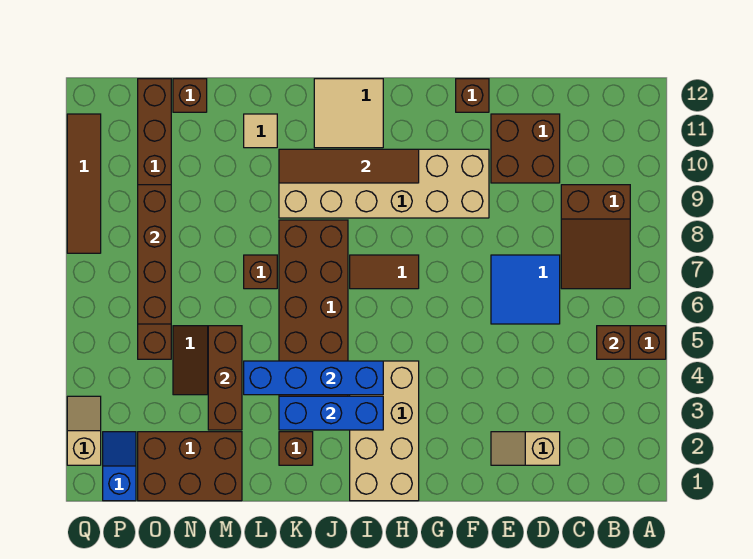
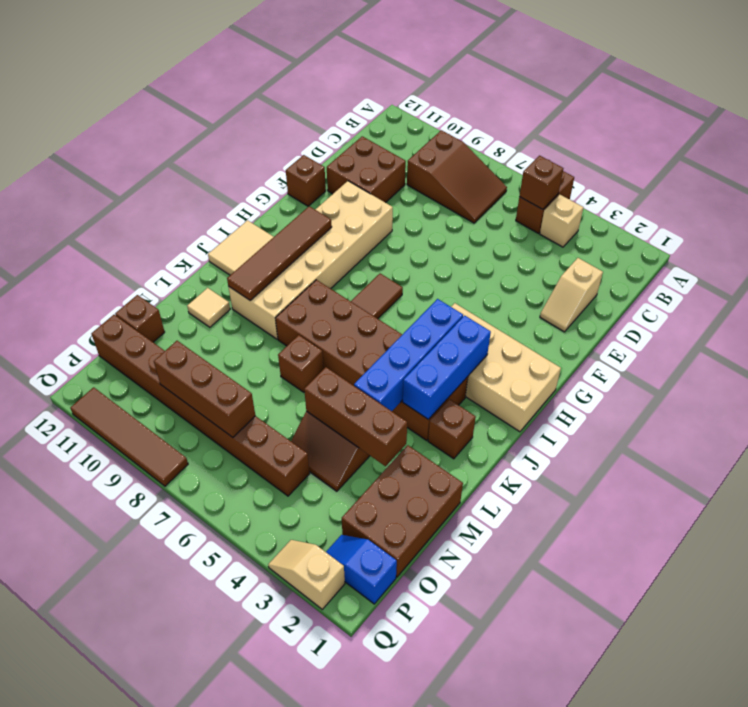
none -> tan brick B4 level 1
blue tile D6:E7 level 1 -> none
brown brick O6:O9 level 2 -> brown brick O7:O9 level 2

